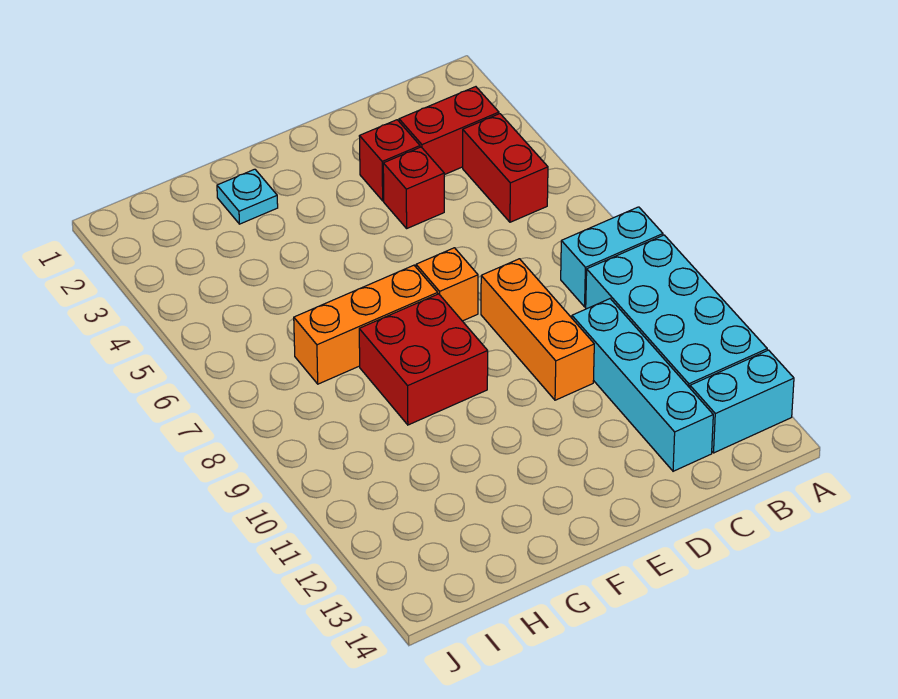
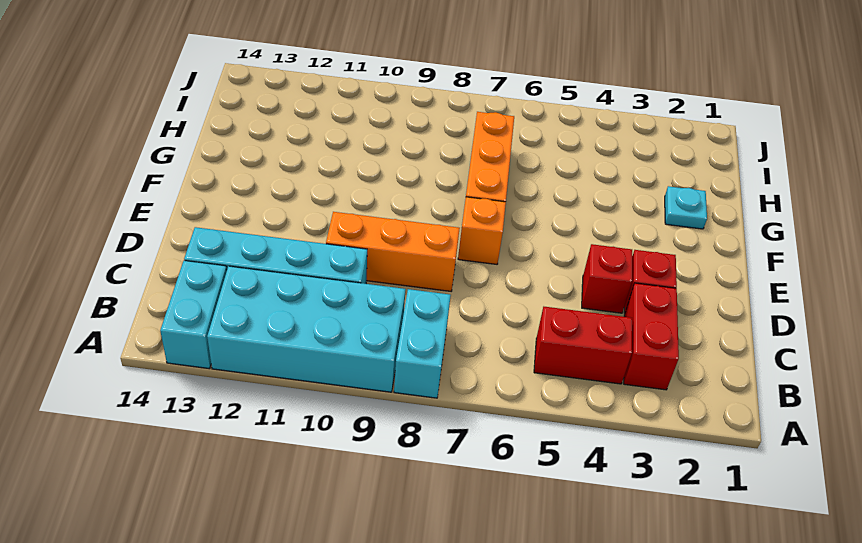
red brick F8:G9 level 1 -> none

